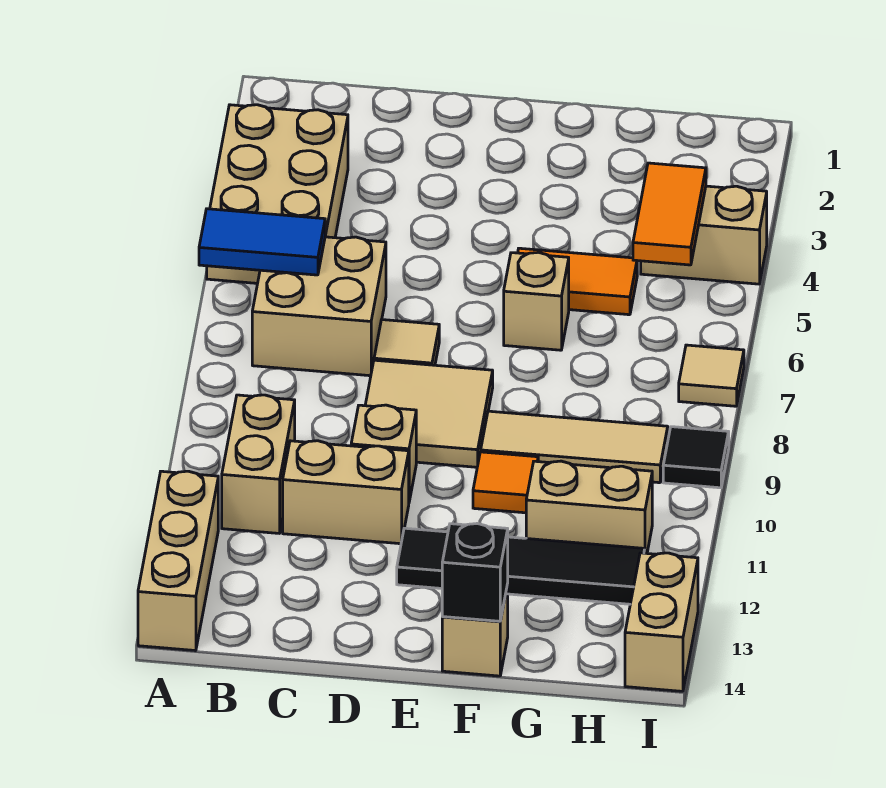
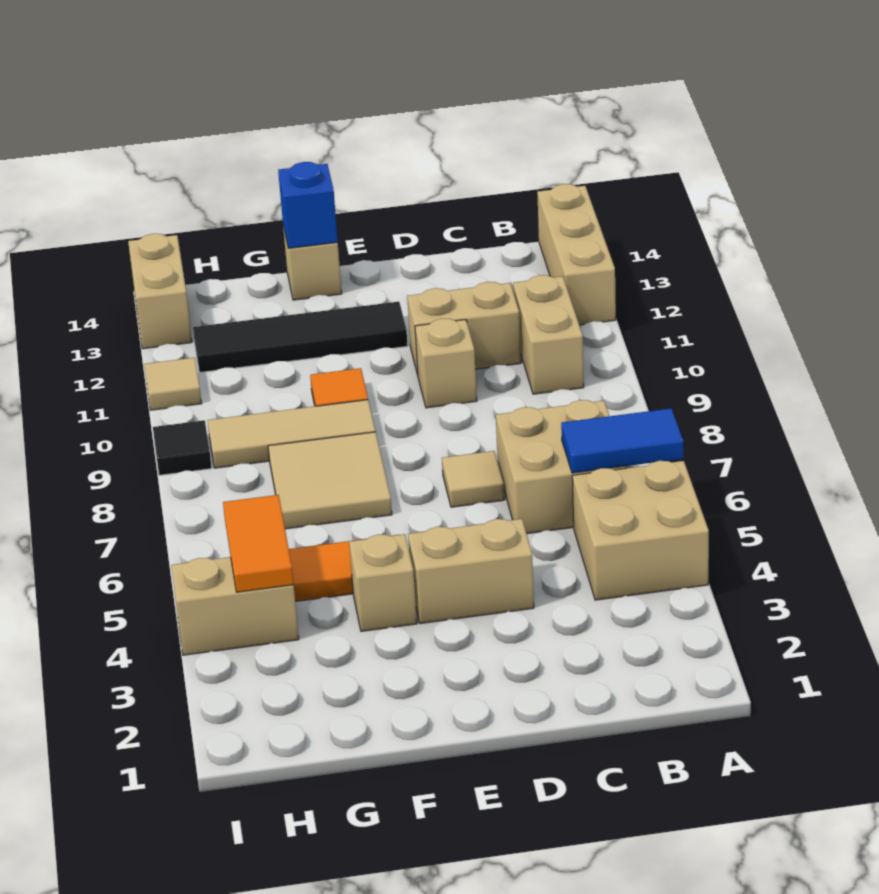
tan brick A3:B5 level 1 -> tan brick A4:B5 level 1
tan tile D8:E9 level 1 -> tan tile F7:G8 level 1
tan brick F6 level 1 -> tan brick F4 level 1
black brick F14 level 2 -> blue brick F14 level 2
tan brick G11:H11 level 1 -> tan brick D4:E4 level 1
tan tile I7 level 1 -> tan tile I11 level 1

